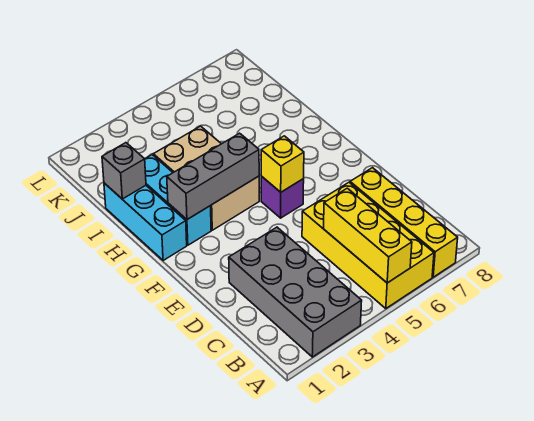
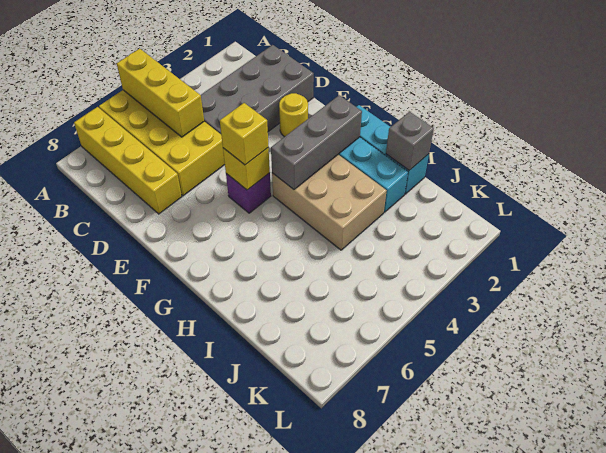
grey brick A2:D3 level 1 -> grey brick C1:D4 level 1
none -> yellow round brick E2 level 1
none -> yellow brick F5 level 3

